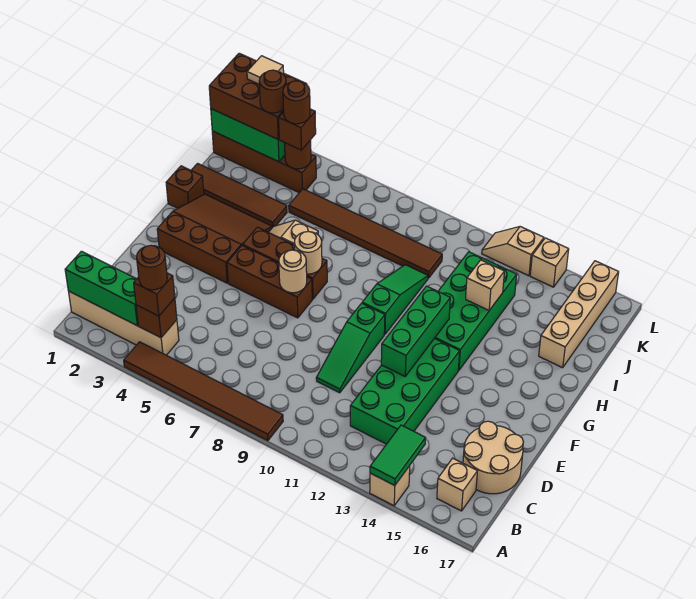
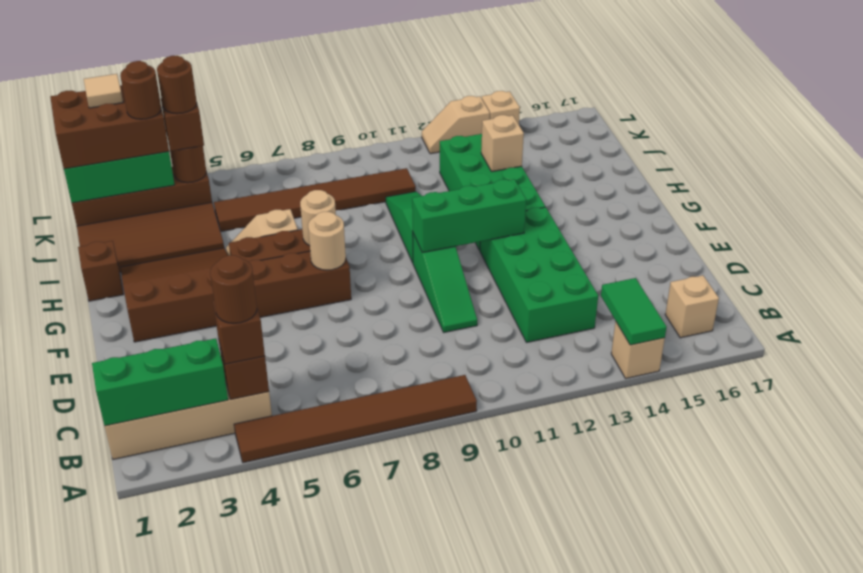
tan round brick C16:D17 level 1 -> none
green brick E12:G12 level 2 -> green brick F10:F12 level 2
brown tile I1:I4 level 1 -> brown tile I1:J4 level 1
tan brick I16:L16 level 1 -> none

